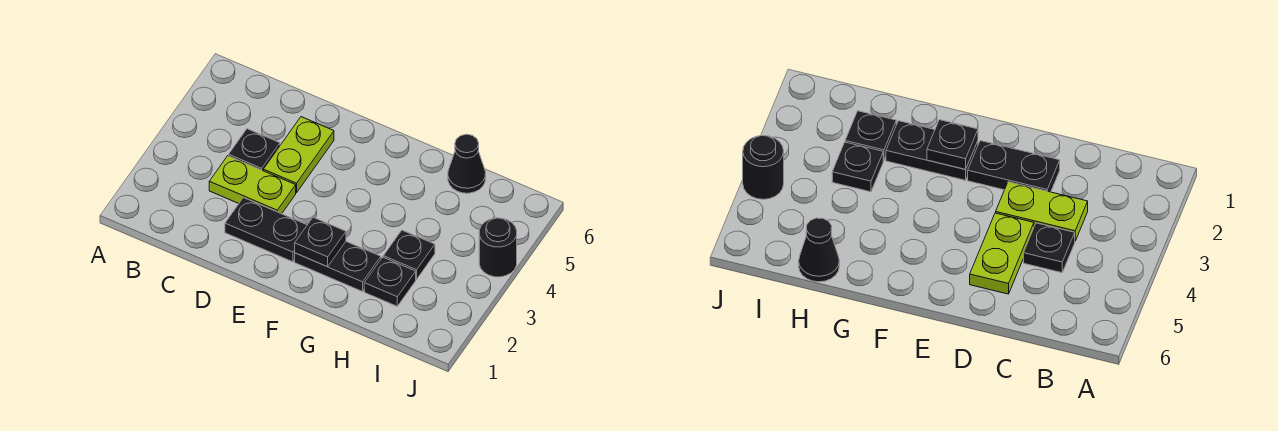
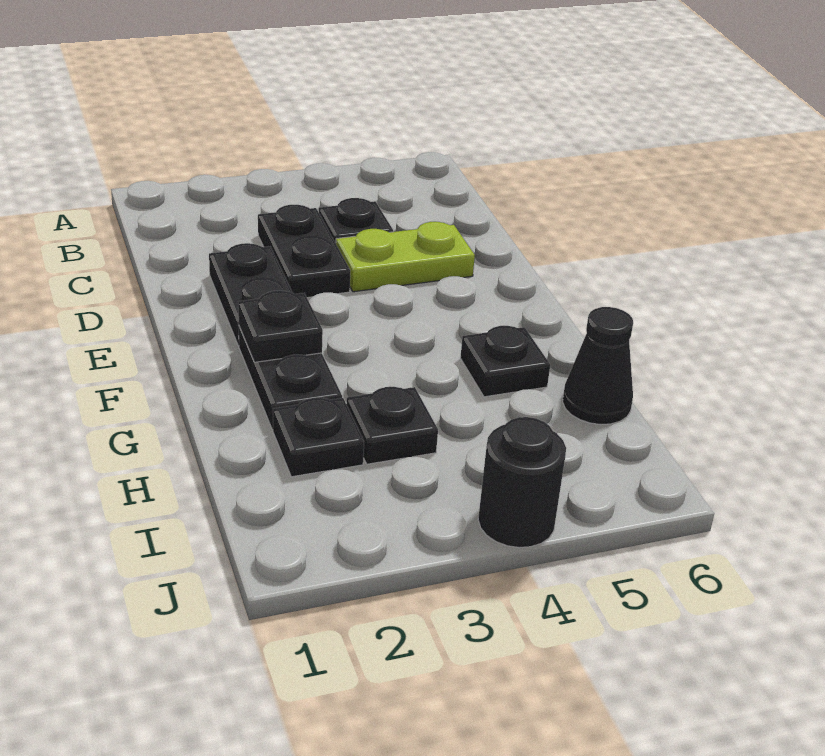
lime plate C3:D3 level 1 -> black plate C3:D3 level 1
none -> black plate G5 level 1

